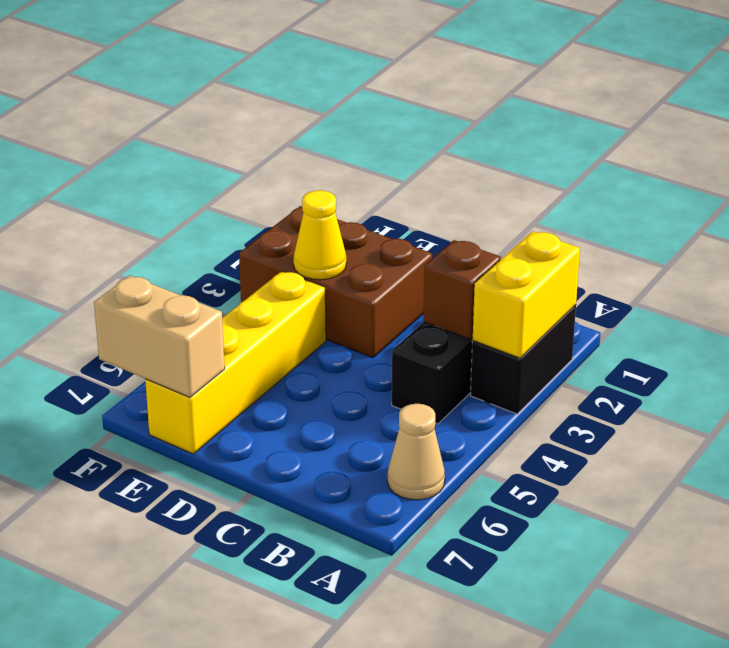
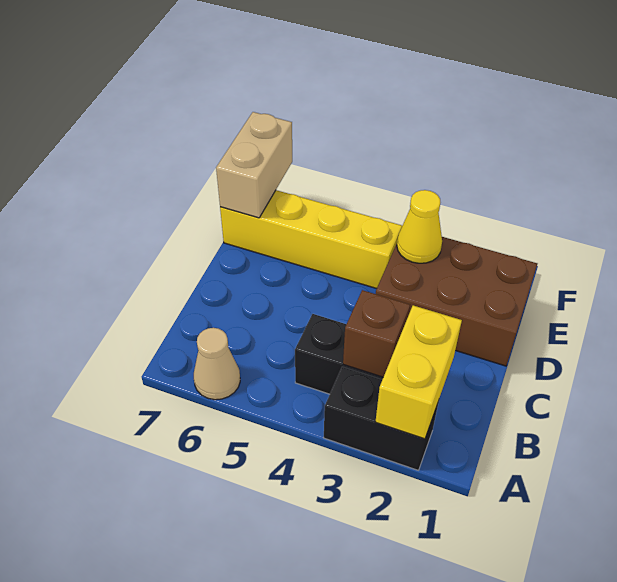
yellow brick A2:A3 level 2 -> yellow brick A2:B2 level 2
brown brick D2:F3 level 1 -> brown brick D1:E3 level 1

